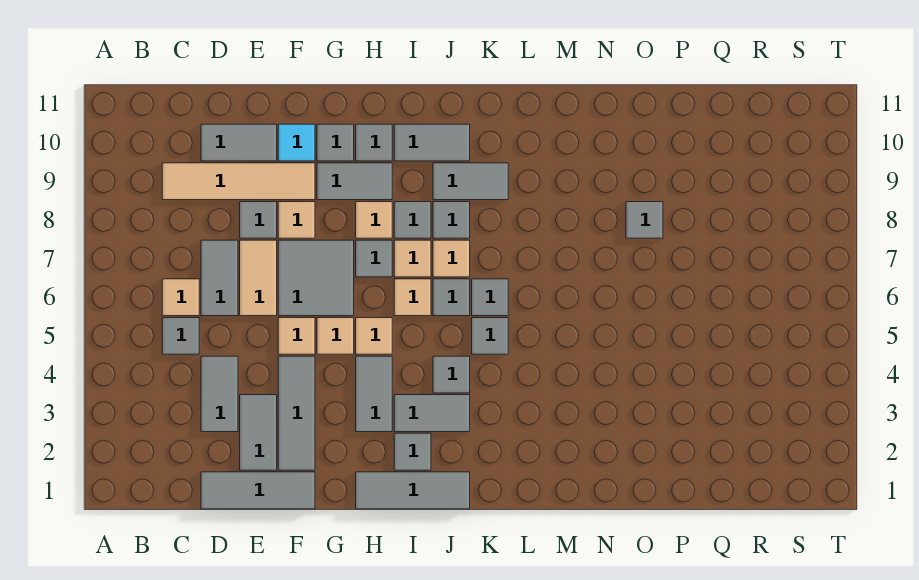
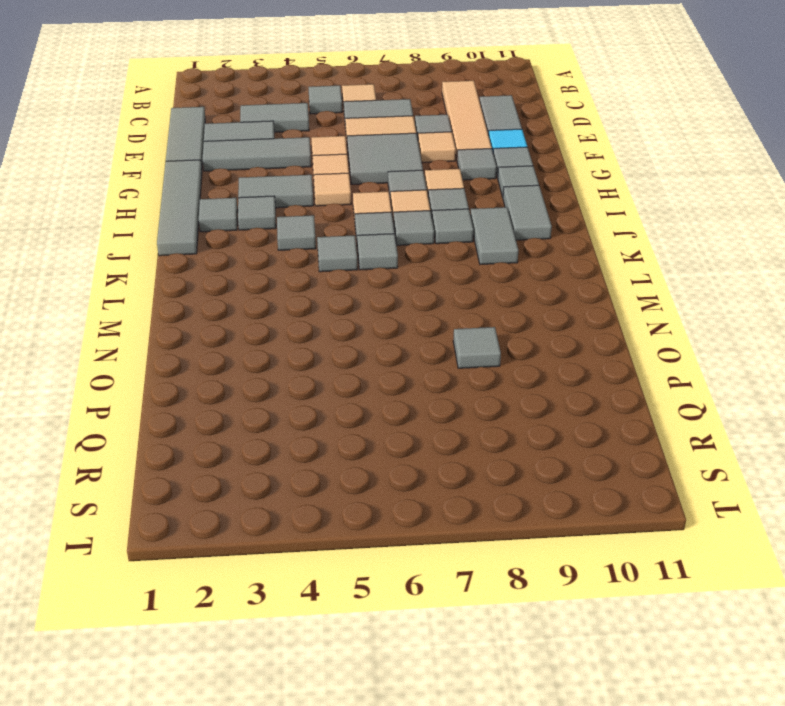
grey tile G9:H9 level 1 -> grey tile G9 level 1
grey tile H1:J1 level 1 -> grey tile G1:J1 level 1
grey tile I3:J3 level 1 -> grey tile I3 level 1
tan tile J7 level 1 -> grey tile J7 level 1

